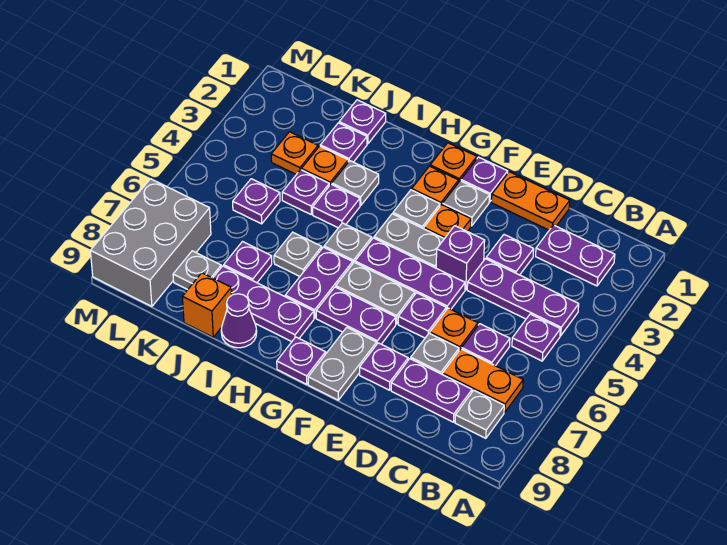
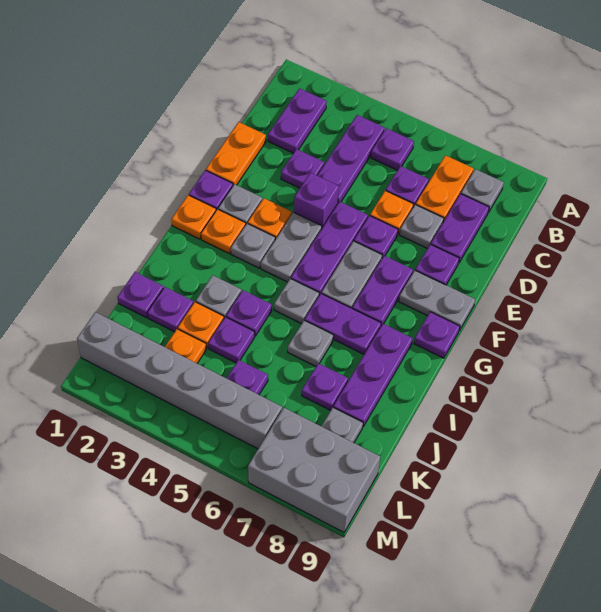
purple cone I9 level 1 -> none
orange brick J9 level 1 -> none
none -> grey brick L1:L6 level 1

